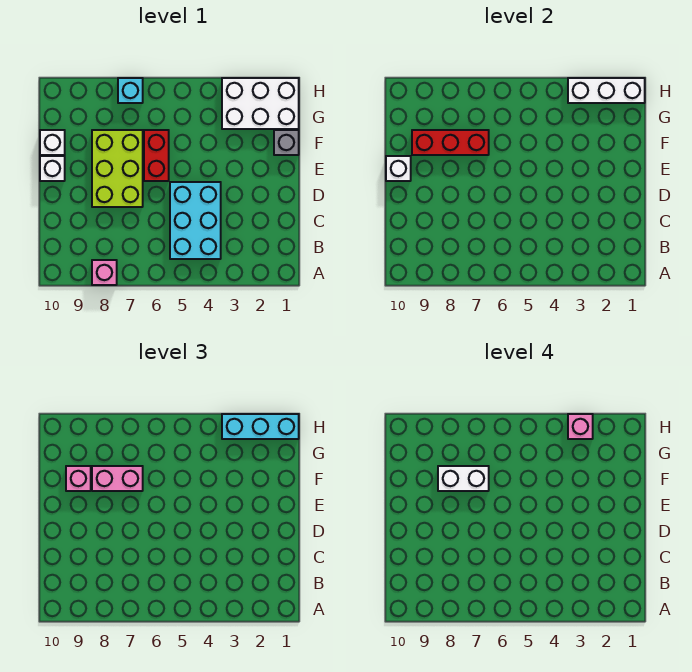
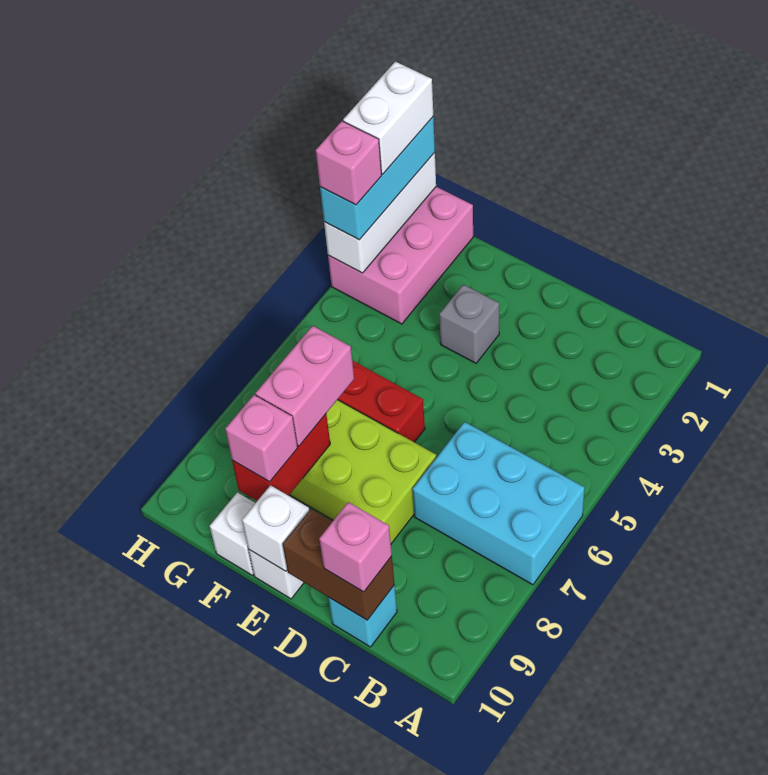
pink brick A8 level 1 -> pink brick C10 level 3
cyan brick B4:D5 level 1 -> cyan brick A6:C7 level 1
none -> brown brick C10:D10 level 2
grey brick F1 level 1 -> grey brick E3 level 1
red brick F7:F9 level 2 -> red brick F8:F9 level 2
white brick F7:F8 level 4 -> white brick H1:H2 level 4
white brick G1:H3 level 1 -> pink brick G1:H3 level 1
cyan brick H7 level 1 -> cyan brick C10 level 1

